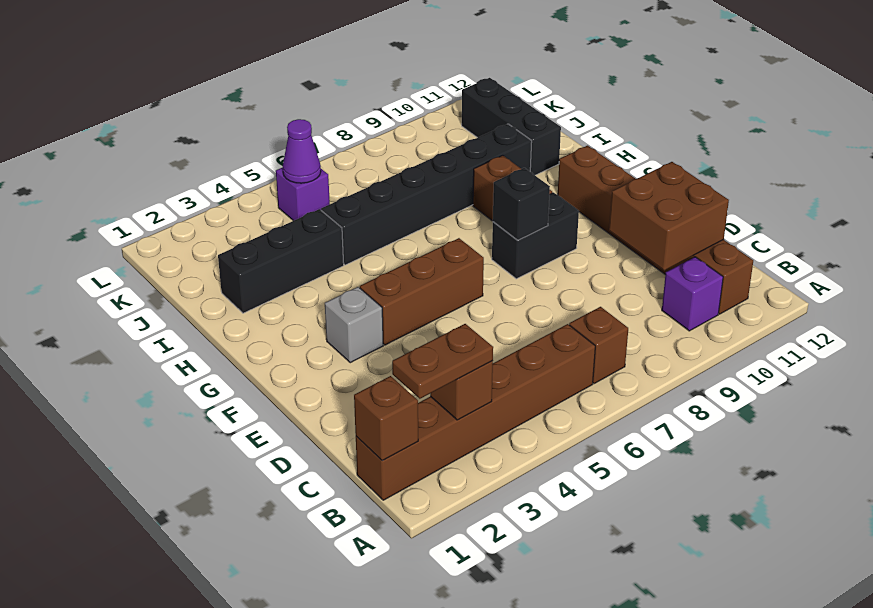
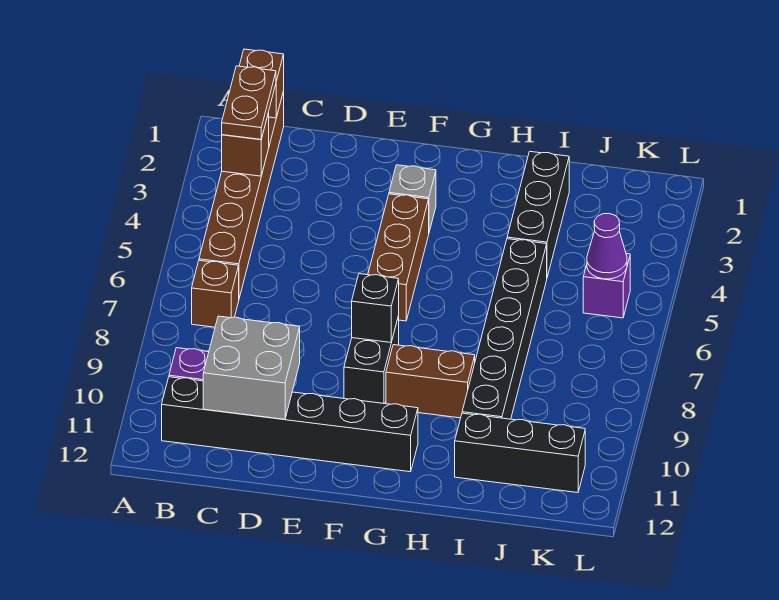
brown brick B11:G11 level 1 -> black brick B11:G11 level 1
brown brick C10:D11 level 2 -> grey brick C10:D11 level 2

